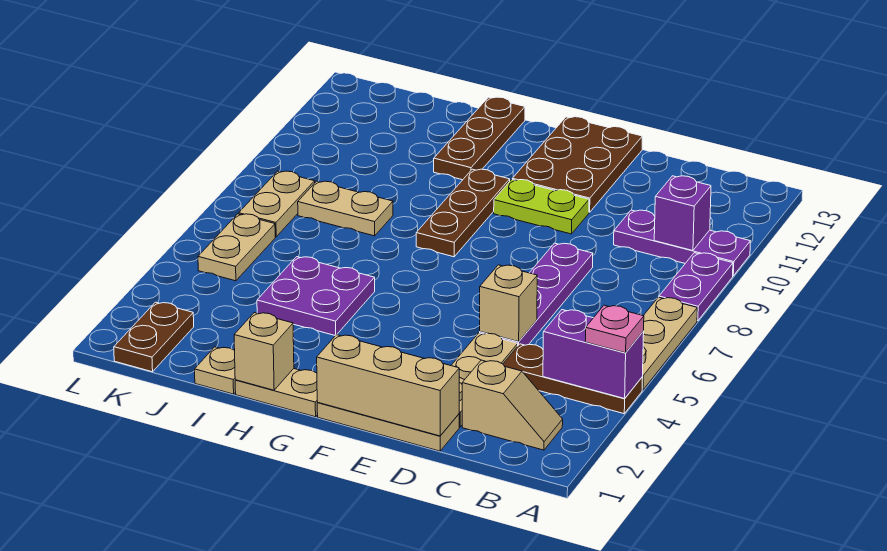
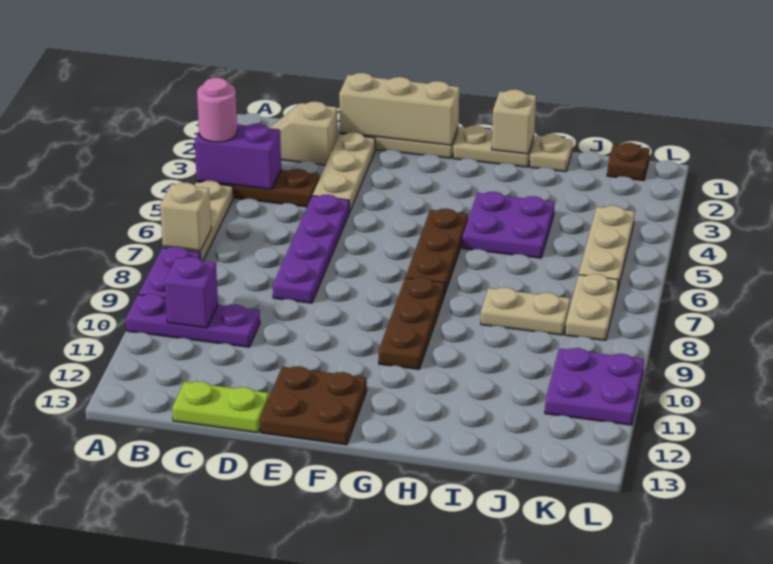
pink plate A4 level 3 -> pink round brick A4 level 3
tan brick D5 level 2 -> tan brick A7 level 2
lime plate E10:F10 level 1 -> lime plate C13:D13 level 1
brown plate E11:F13 level 1 -> brown plate E12:F13 level 1
brown plate H11:H13 level 1 -> brown plate G5:G7 level 1
brown plate K1:K2 level 1 -> brown plate K1 level 1
tan plate K5:K6 level 1 -> tan plate K4:K6 level 1
none -> purple plate K10:L11 level 1

